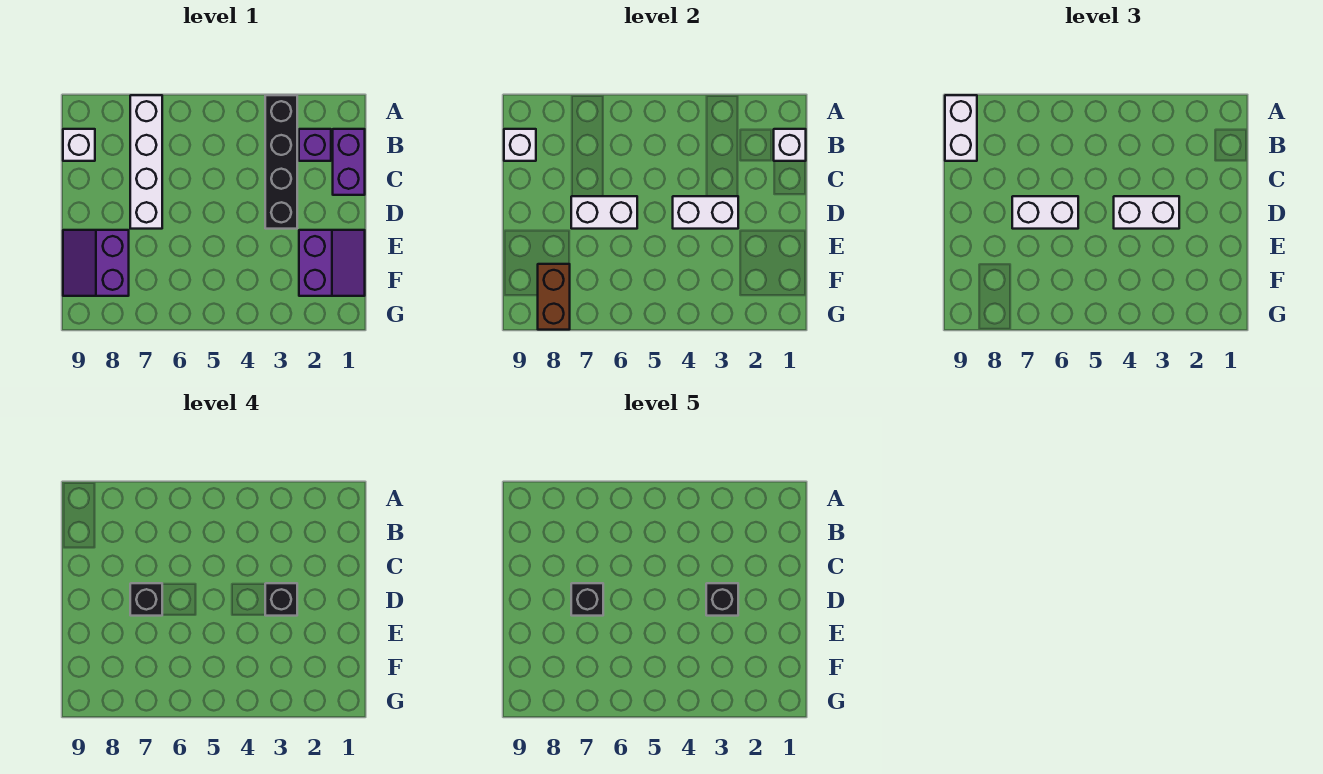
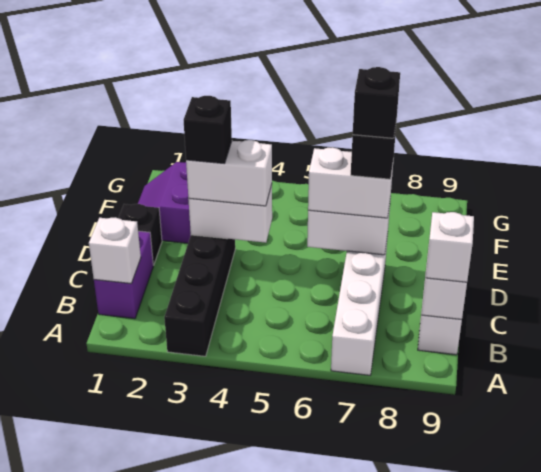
white brick A9:B9 level 3 -> white brick B9 level 3
purple brick B2 level 1 -> none
black brick D3 level 5 -> black brick D1 level 1
purple slope E8:F9 level 1 top 8 -> none
brown brick F8:G8 level 2 -> none

